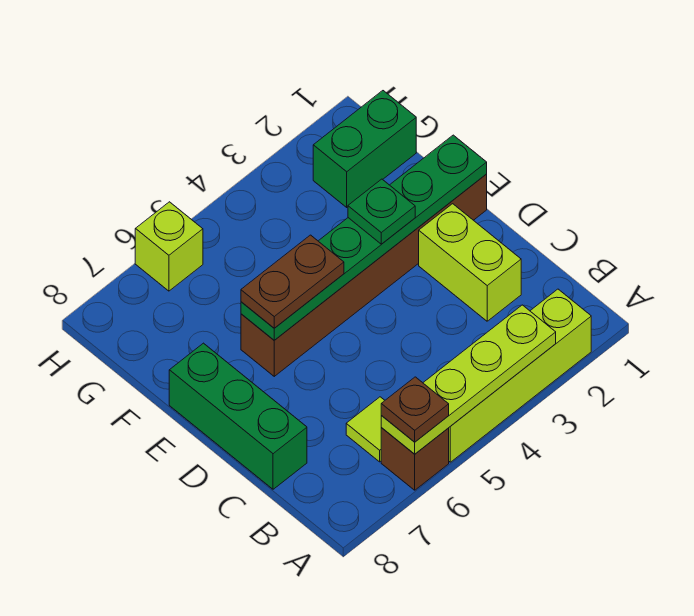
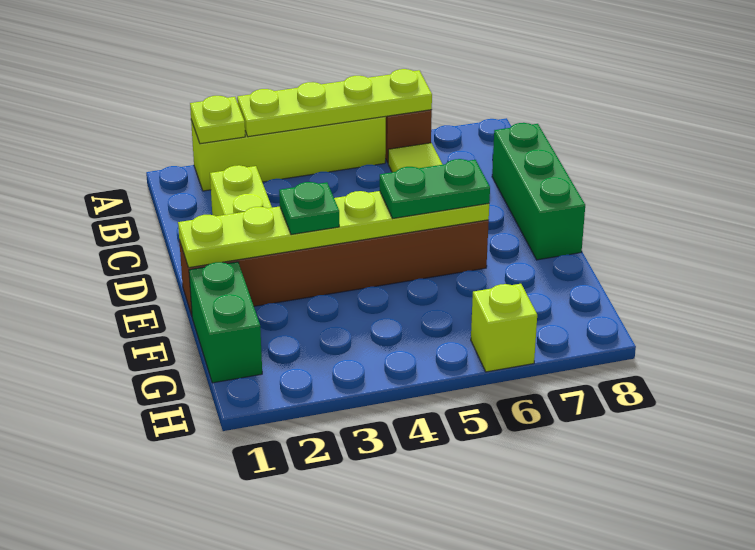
none -> lime plate A2 level 2
brown plate A6 level 3 -> none
green plate E1:E6 level 2 -> lime plate E1:E6 level 2
brown plate E5:E6 level 3 -> green plate E5:E6 level 3
green brick G1:G2 level 1 -> green brick F1:G1 level 1

